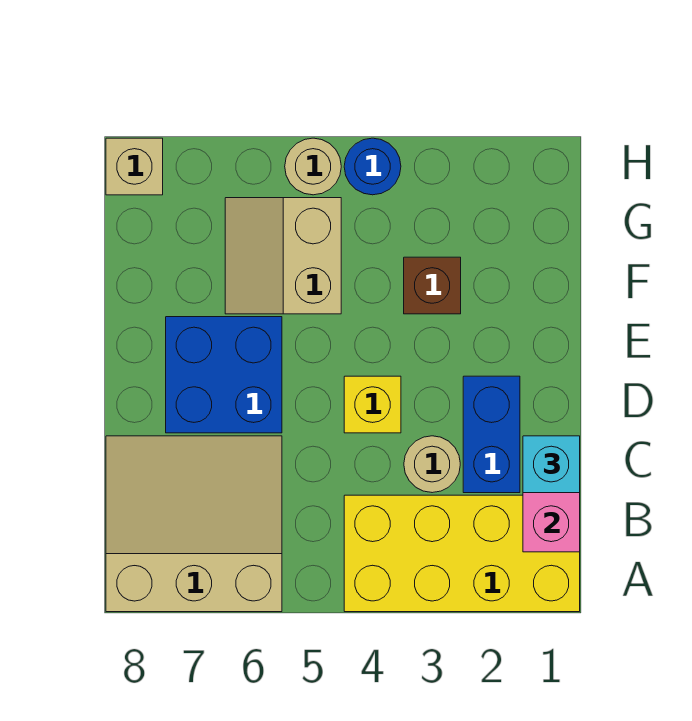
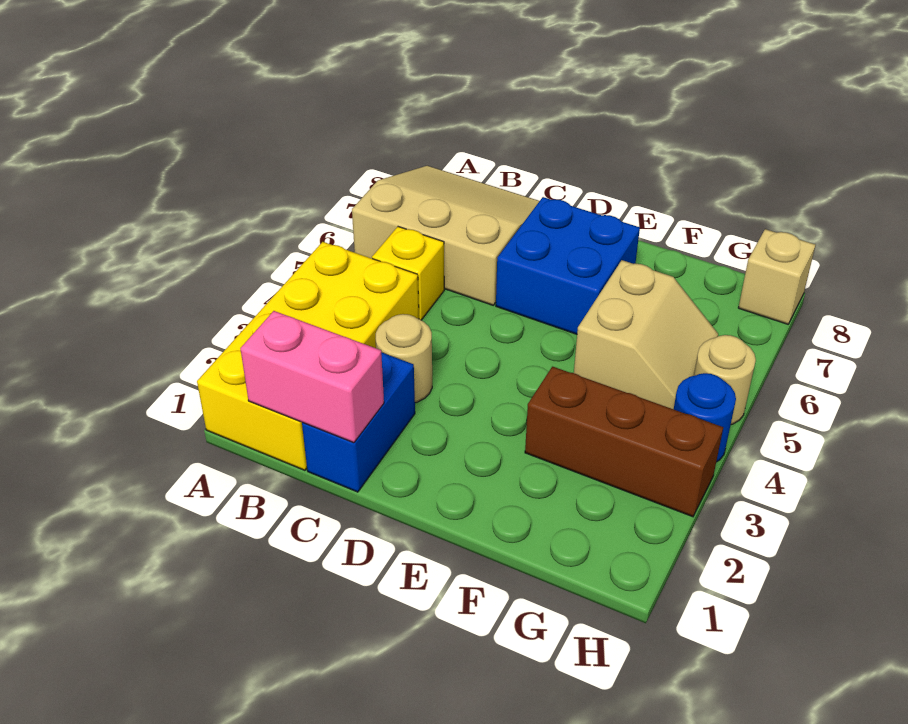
tan slope A6:C8 level 1 top A -> tan slope A6:C8 level 1 top 6
cyan brick C1 level 3 -> none
blue brick C2:D2 level 1 -> blue brick C1:C2 level 1
yellow brick D4 level 1 -> yellow brick B5 level 1
brown brick F3 level 1 -> brown brick F3:H3 level 1
tan slope F5:G6 level 1 top 5 -> tan slope F5:G6 level 1 top F

